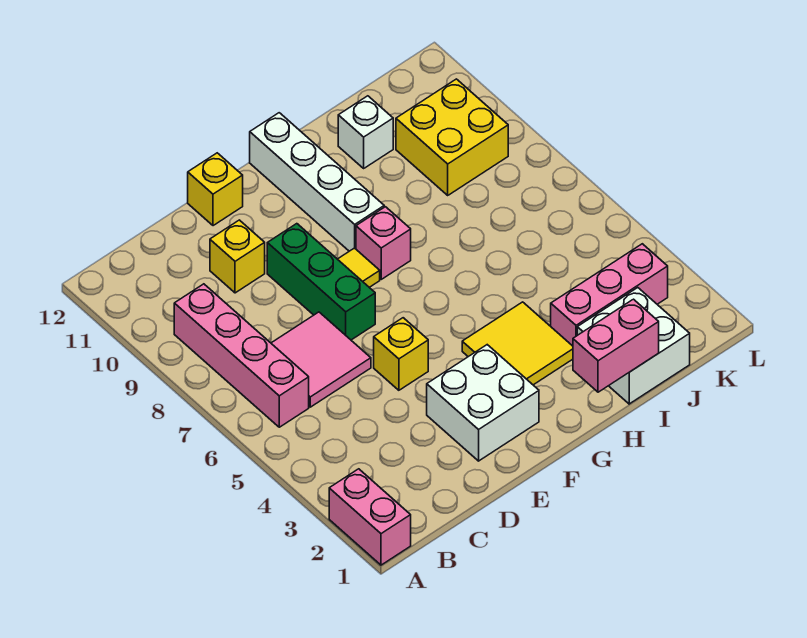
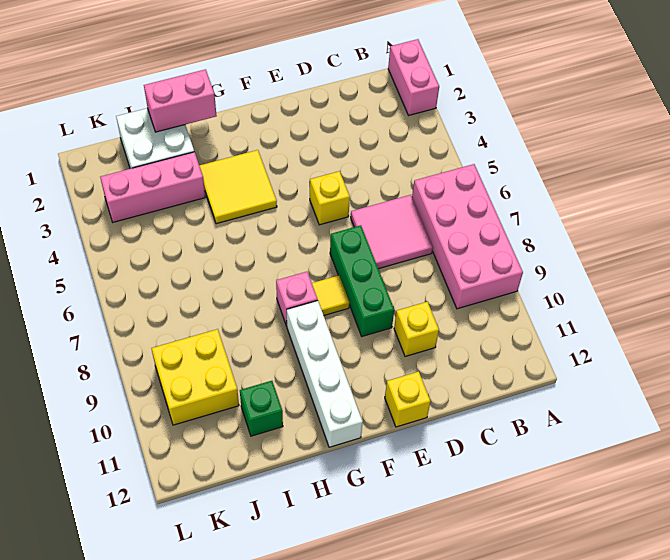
pink brick B6:B9 level 1 -> pink brick A6:B9 level 1
white brick E2:F3 level 1 -> none
white brick I11 level 1 -> green brick I11 level 1

